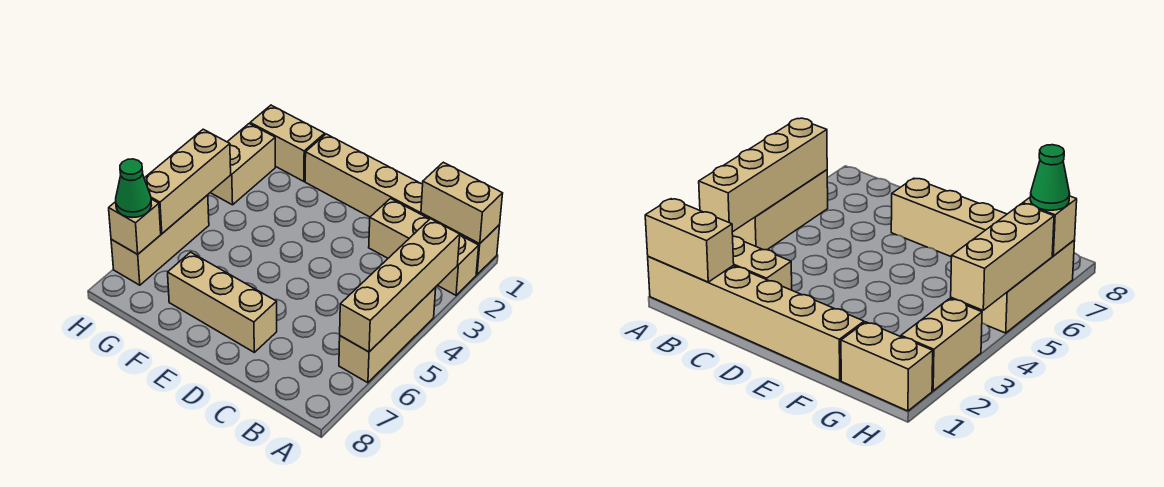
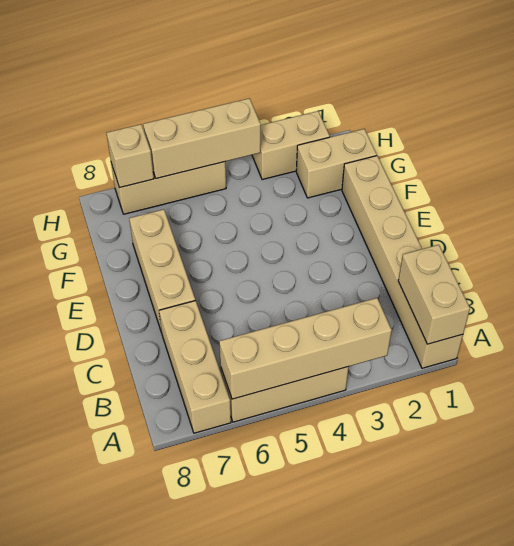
tan brick A2:C2 level 1 -> tan brick A7:C7 level 1
tan brick G1:H1 level 1 -> tan brick G1:G2 level 1
green cone H7 level 3 -> none

